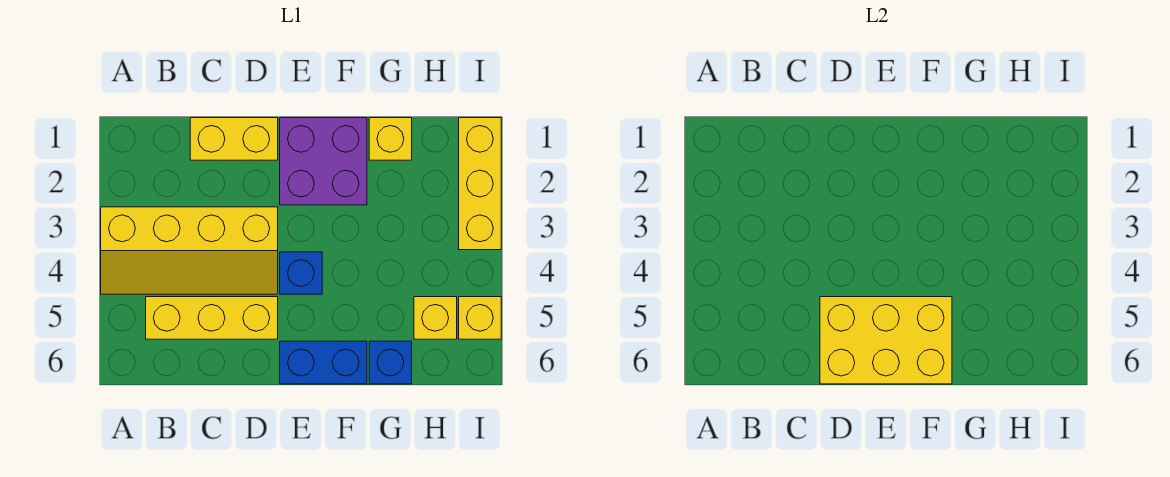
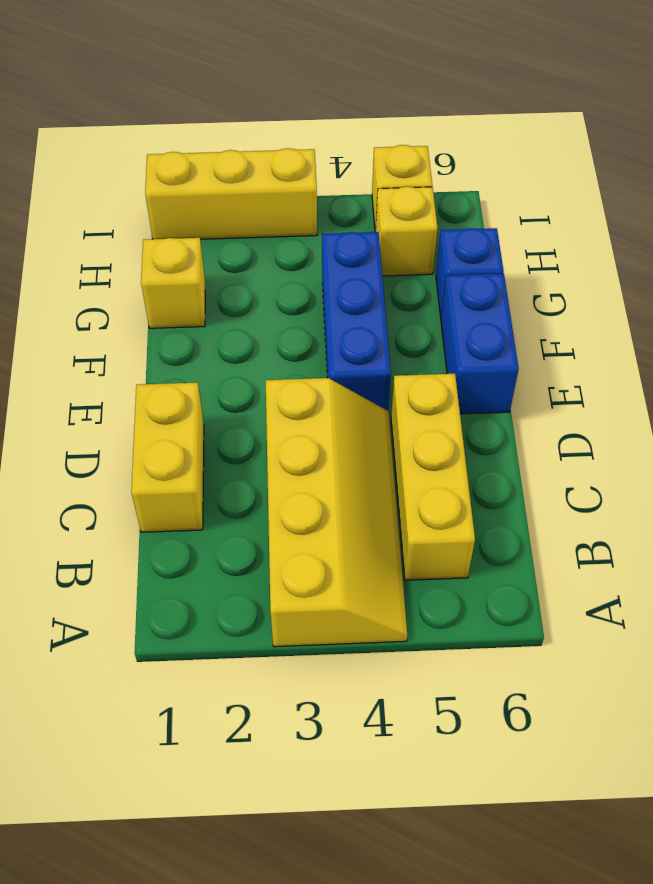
yellow brick D5:F6 level 2 -> none
purple brick E1:F2 level 1 -> none
blue brick E4 level 1 -> blue brick E4:G4 level 1

